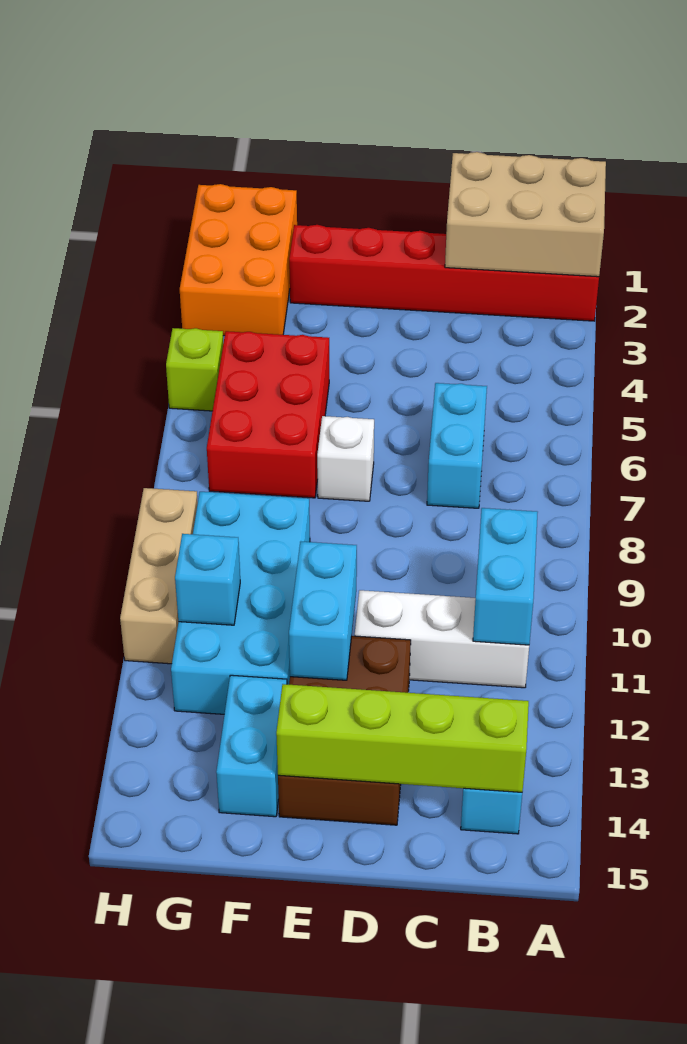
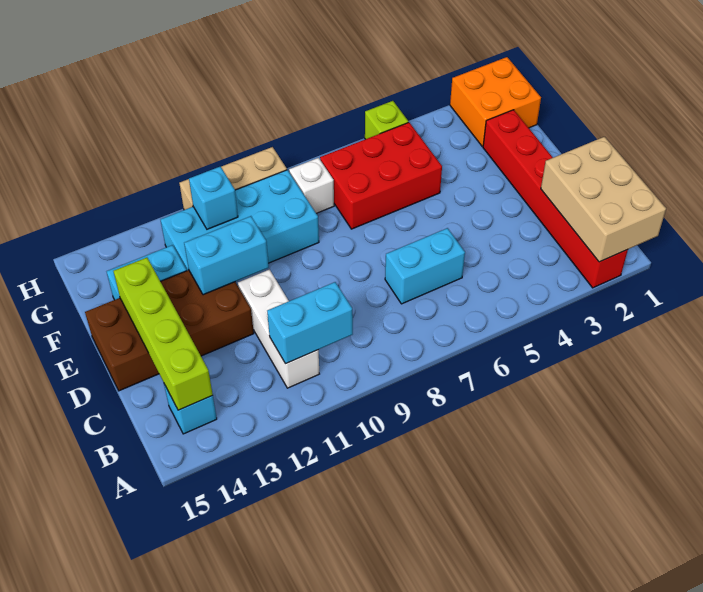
brown brick D12:E14 level 1 -> brown brick D12:E15 level 1
white brick E7 level 1 -> white brick G8 level 1
orange brick G1:H3 level 1 -> orange brick G1:H2 level 1

